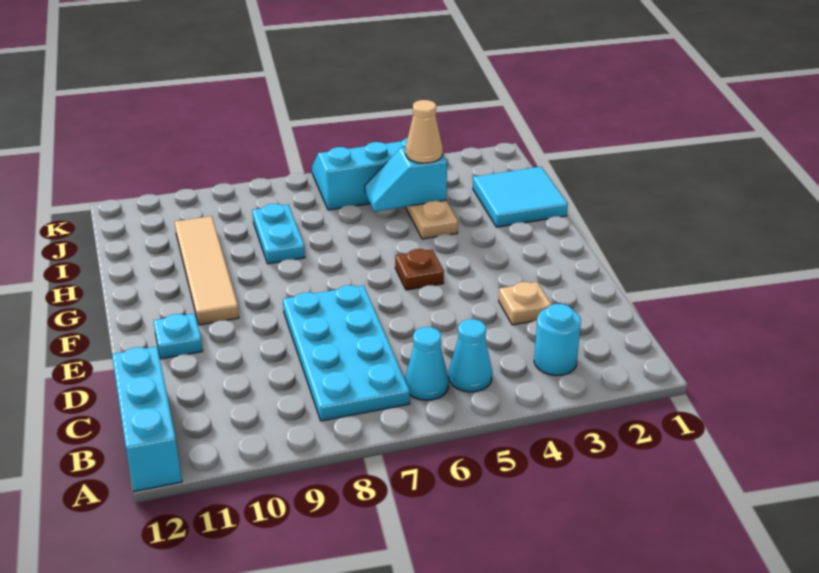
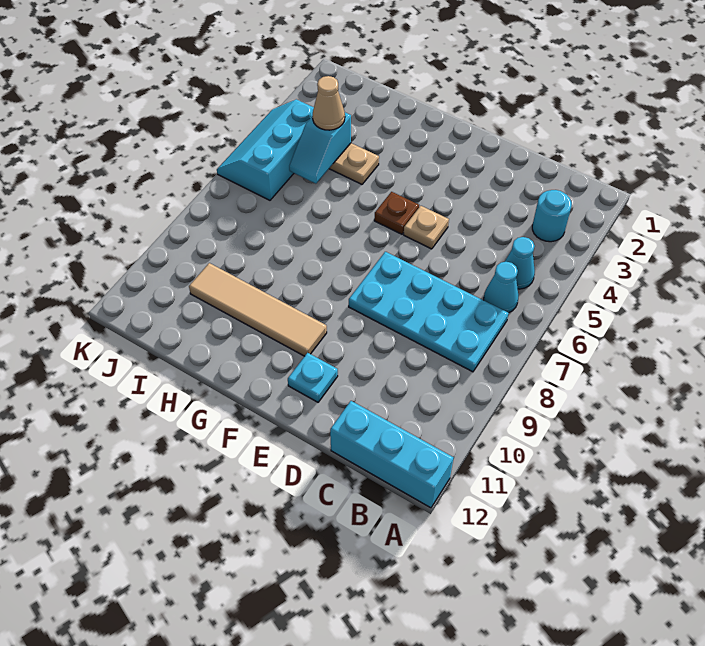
tan plate D3 level 1 -> tan plate E5 level 1
cyan tile H1:I2 level 1 -> none
cyan plate H8:I8 level 1 -> none

